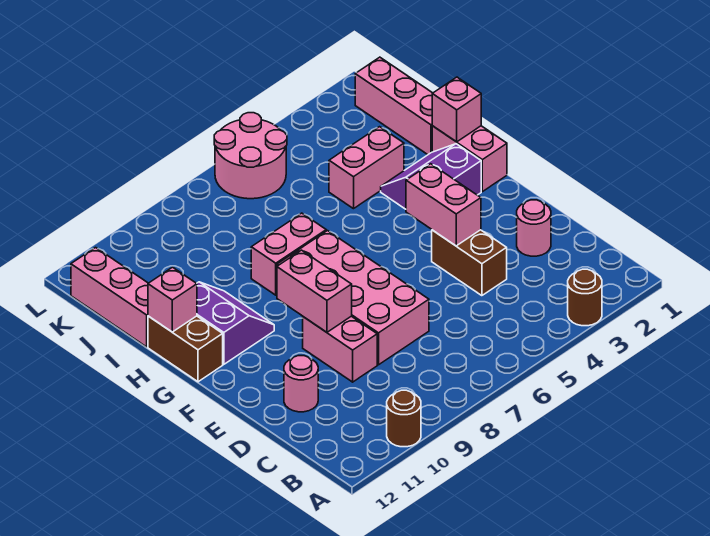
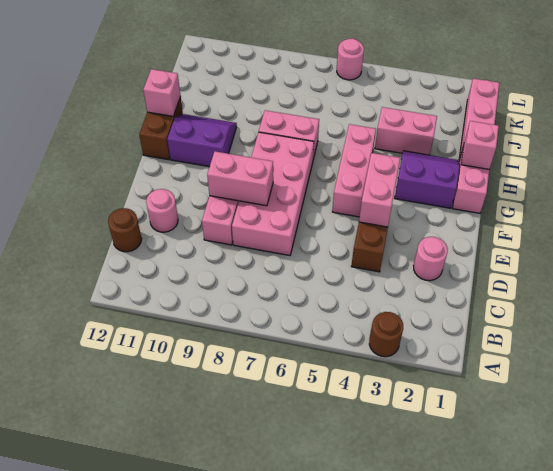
brown round brick A10 level 1 -> brown round brick C12 level 1
pink brick E9:F9 level 2 -> pink brick E8:E9 level 2
purple slope G10:H11 level 1 top 11 -> purple slope G10:H11 level 1 top G
pink brick I12:K12 level 1 -> pink brick F5:H5 level 1
pink round brick K5:L6 level 1 -> pink round brick L6 level 1

